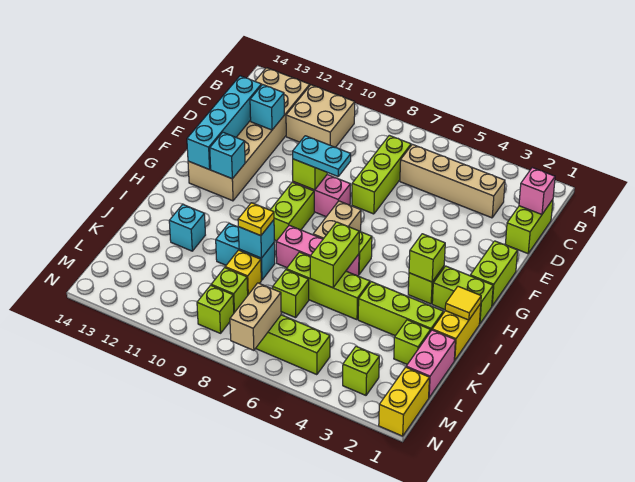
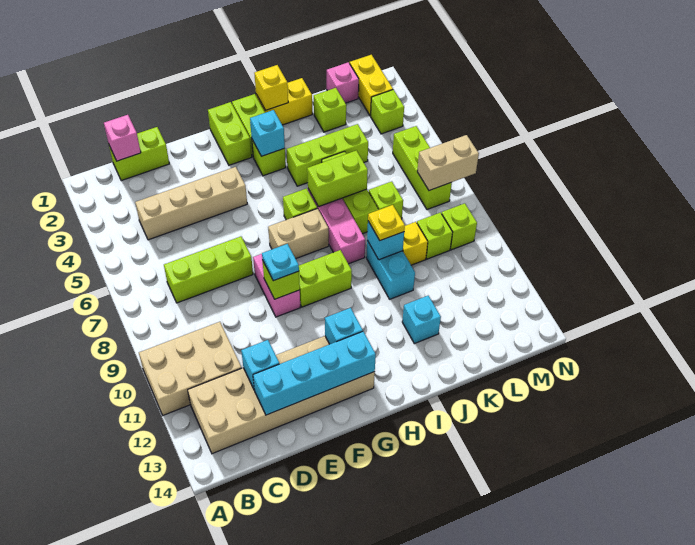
tan brick B10:C11 level 1 -> tan brick A10:C11 level 1
tan brick C3:C6 level 1 -> tan brick C4:F4 level 1
lime brick F1:G1 level 1 -> lime brick G1:G2 level 1
cyan plate F8:F9 level 3 -> cyan plate F9 level 3
lime brick H3 level 2 -> cyan brick H3 level 2
yellow tile I1 level 2 -> yellow brick I1 level 2
lime brick J2:J4 level 1 -> lime brick I4:K4 level 1
pink brick K1:L1 level 1 -> pink brick L1 level 1
yellow brick M1:N1 level 1 -> yellow brick M1:M2 level 1

